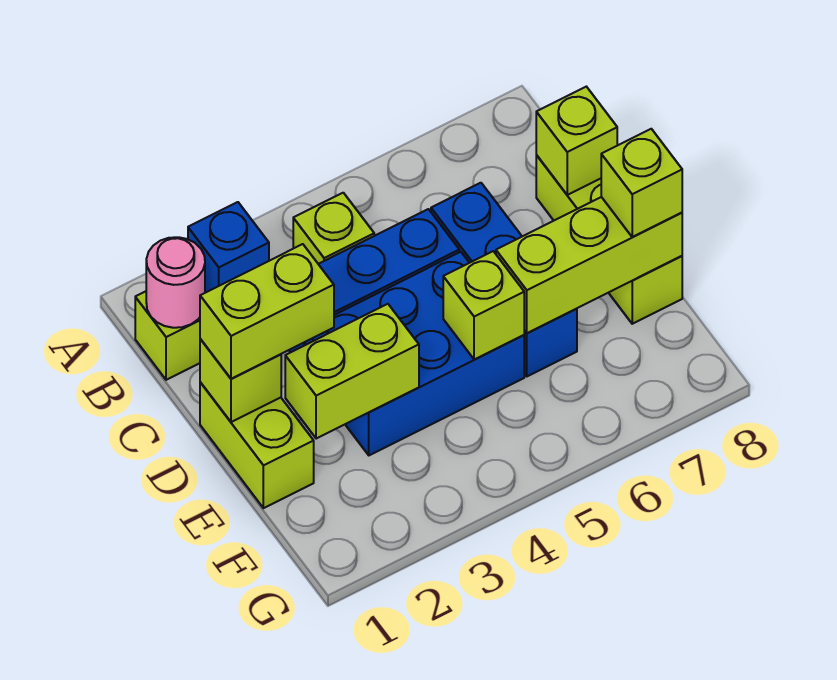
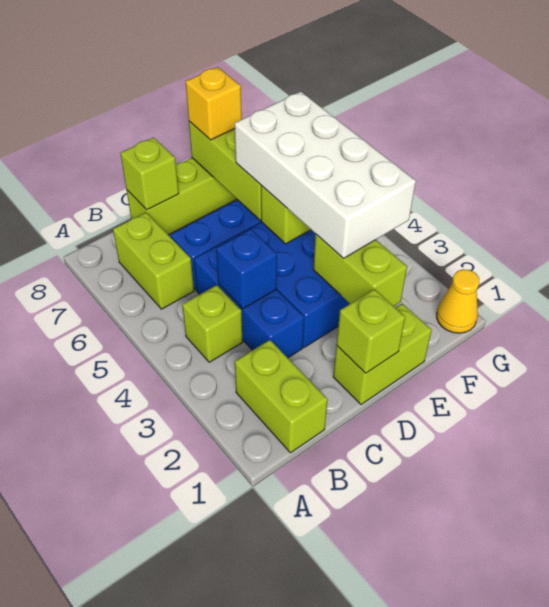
pink round brick B1 level 2 -> none
blue brick B2 level 2 -> blue brick C4 level 2
lime brick D1:D2 level 3 -> lime brick B6:B7 level 1
none -> white brick E3:F6 level 3
lime brick E8 level 3 -> yellow brick E8 level 3
none -> yellow cone G1 level 1

